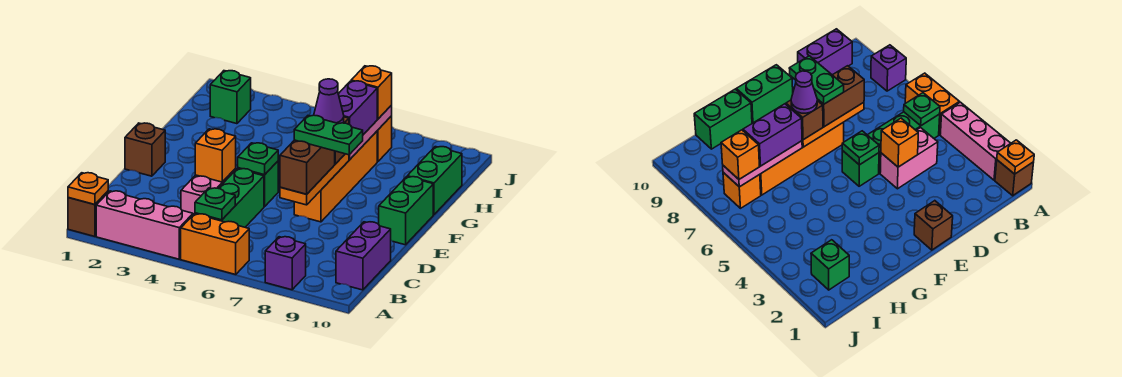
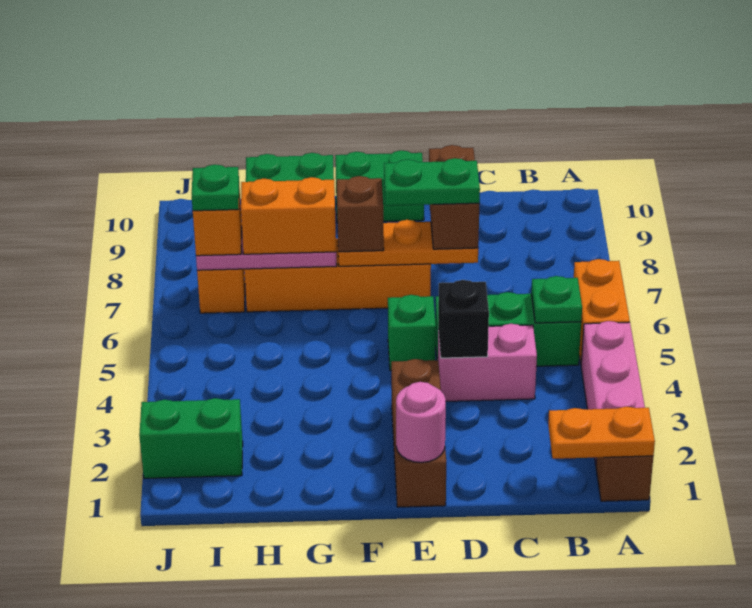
orange plate A1 level 2 -> orange plate A1:B1 level 2
purple brick A8 level 1 -> none
purple brick B10:C10 level 1 -> none
orange brick D4 level 2 -> black brick D4 level 2
brown brick D7:E7 level 3 -> brown brick D7:D8 level 3
brown brick E1 level 1 -> brown brick E1:E3 level 1
none -> pink round brick E1 level 2
green plate E5 level 2 -> green plate I7 level 4
green plate E7:E8 level 4 -> green plate D7:E7 level 4
purple cone F7 level 4 -> none
purple brick G7:H7 level 3 -> orange brick G7:H7 level 3
green brick I2 level 1 -> green brick I2:J2 level 1

